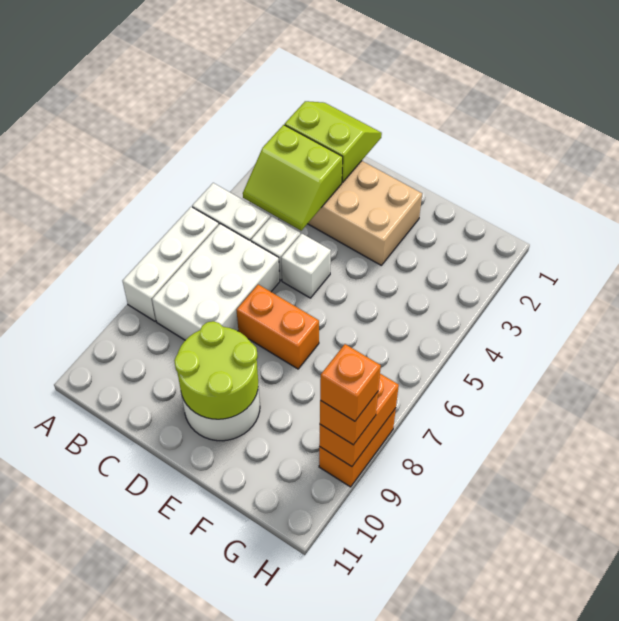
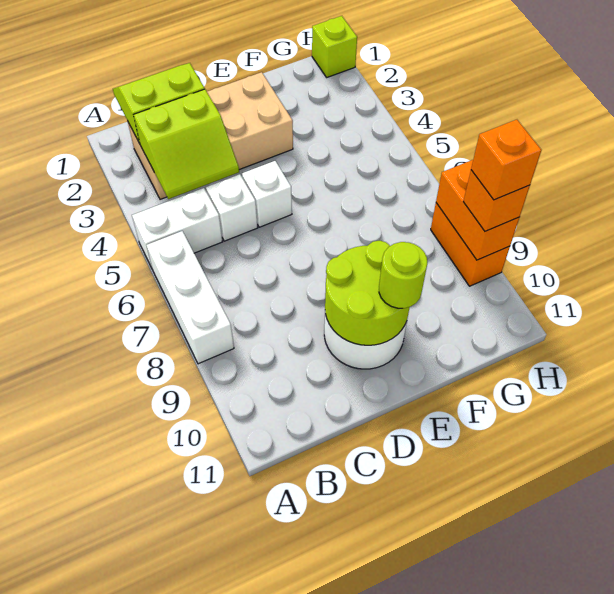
white brick B6:C8 level 1 -> none
orange brick D7:E7 level 1 -> none
none -> lime round brick E10 level 3
none -> lime brick H1 level 1

